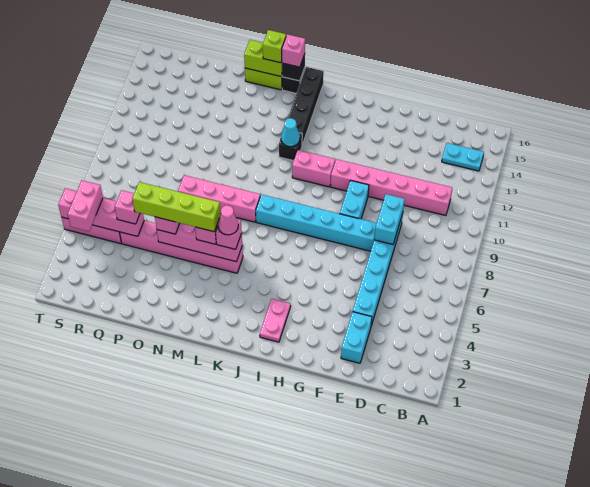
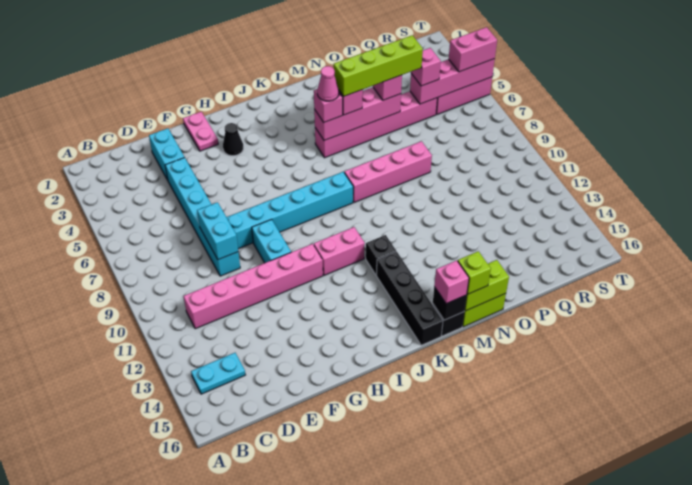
none -> black cone H3 level 1
pink plate I2:I3 level 1 -> pink plate G1:G2 level 1
cyan cone K12 level 2 -> none
pink brick S4:S5 level 3 -> pink brick S5:T5 level 3

